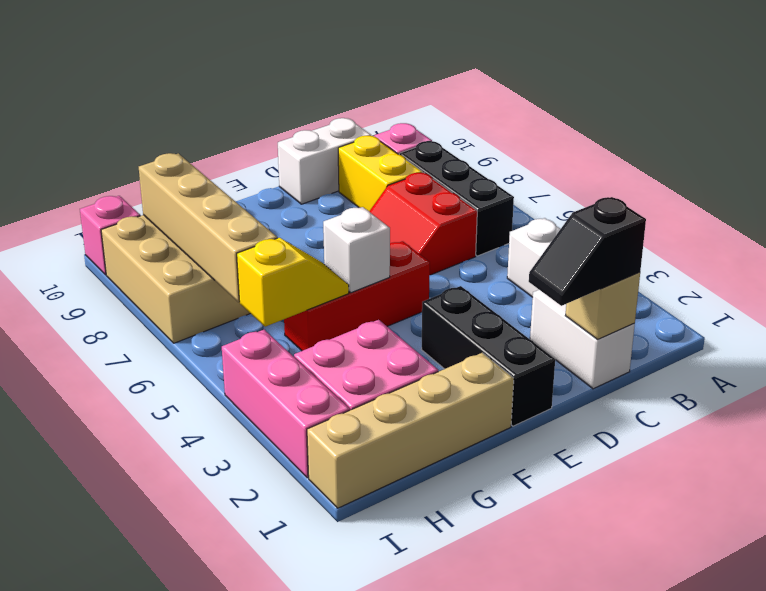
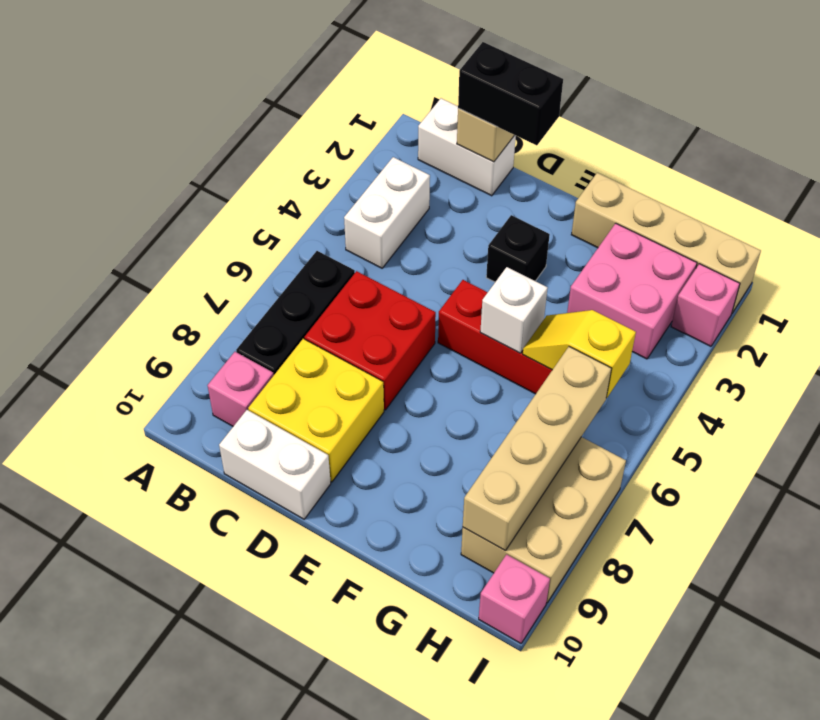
white brick C1:C2 level 1 -> white brick B1:C1 level 1
black slope C1:D1 level 3 top C -> black brick C1:D1 level 3
red slope C6:D7 level 1 top C -> red brick C6:D7 level 1
yellow brick C8:C9 level 1 -> yellow brick C8:D9 level 1
black brick E1:E3 level 1 -> black brick E3 level 1
pink brick I2:I4 level 1 -> pink brick I2 level 1

